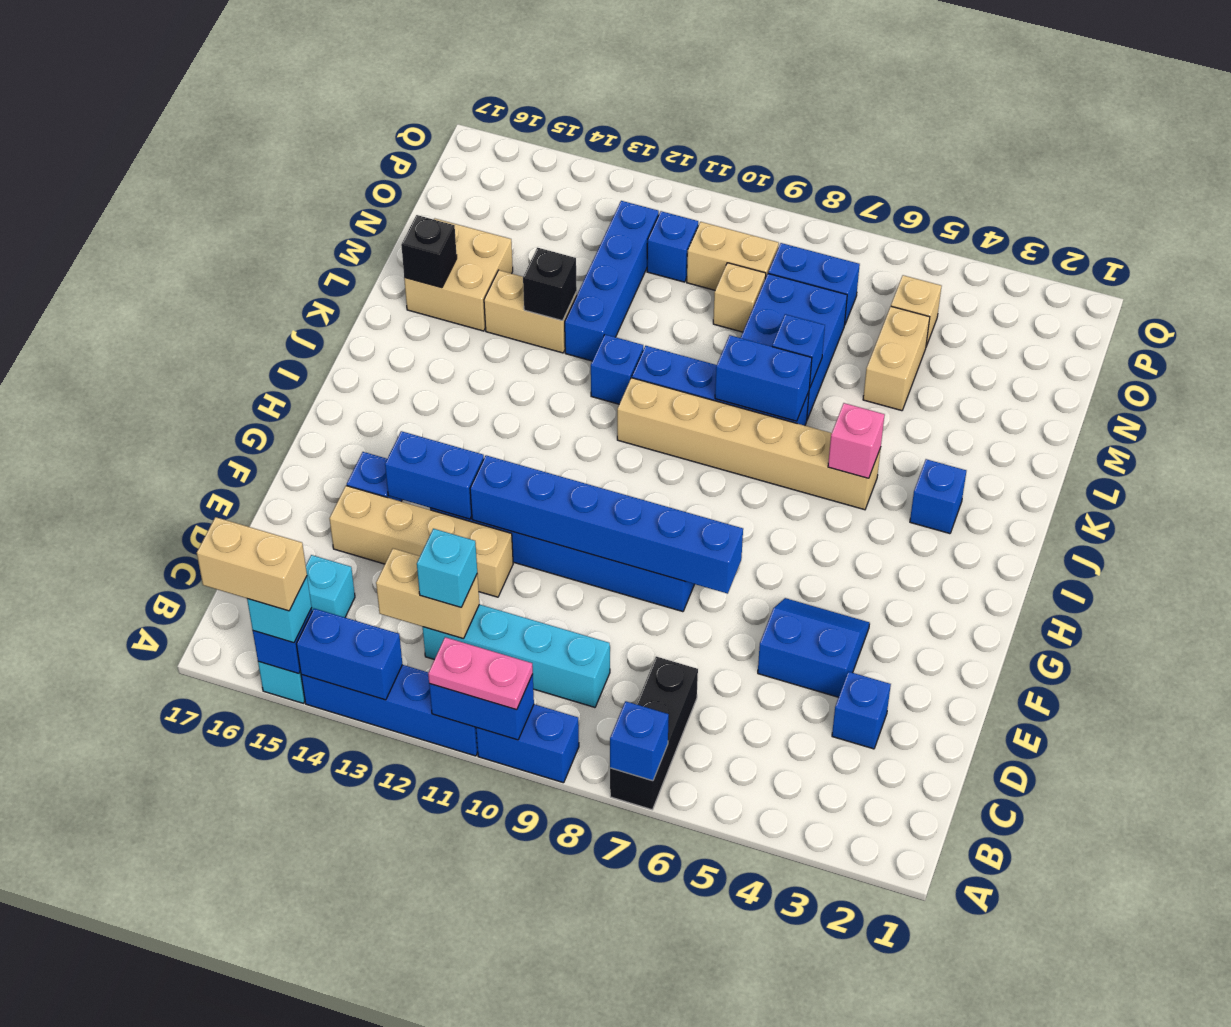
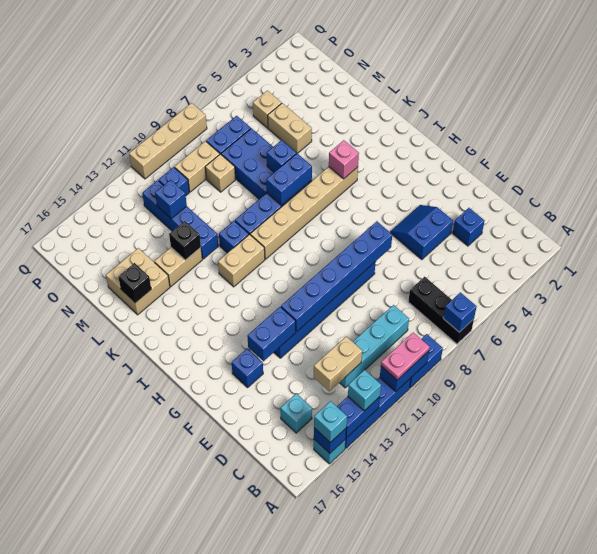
tan brick A15:A16 level 4 -> tan brick J11:J12 level 1
cyan brick C12 level 3 -> cyan brick A13 level 3
tan brick E12:E15 level 1 -> tan brick Q8:Q11 level 1
blue brick J3 level 1 -> blue brick N12 level 2

